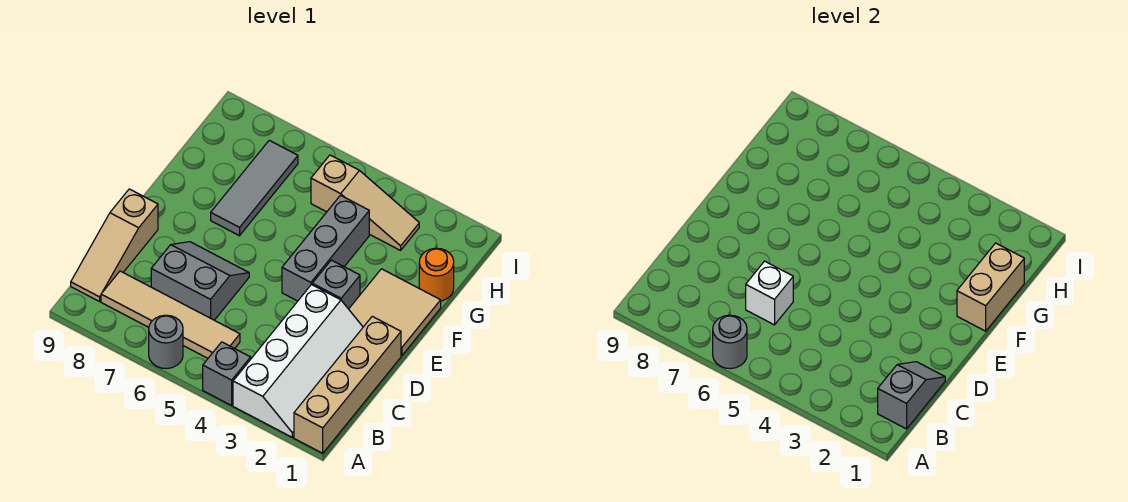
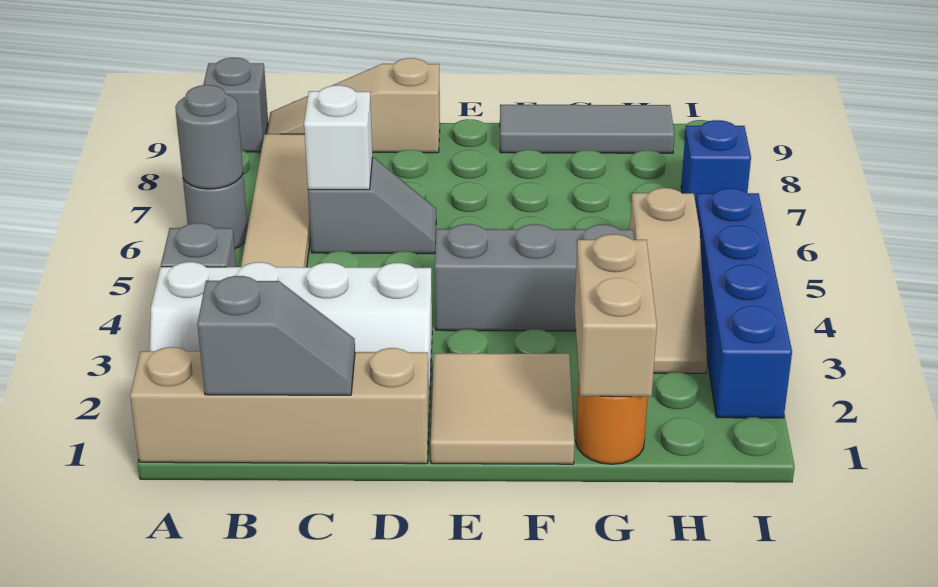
grey slope C6:D7 level 1 top C -> grey slope C6:D6 level 1 top C
grey brick E3 level 1 -> grey brick A9 level 1
tan brick F1:G1 level 2 -> tan brick G1:G2 level 2
grey tile F7:H7 level 1 -> grey tile F9:H9 level 1
none -> blue brick I2:I5 level 1
none -> blue brick I7 level 1

